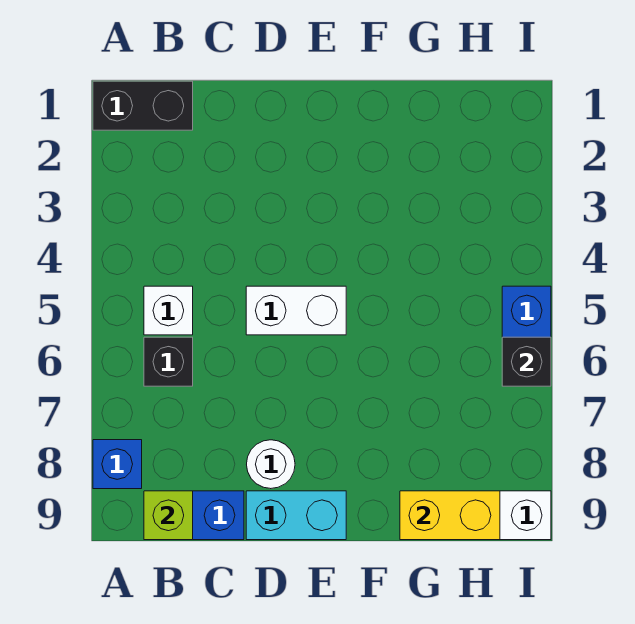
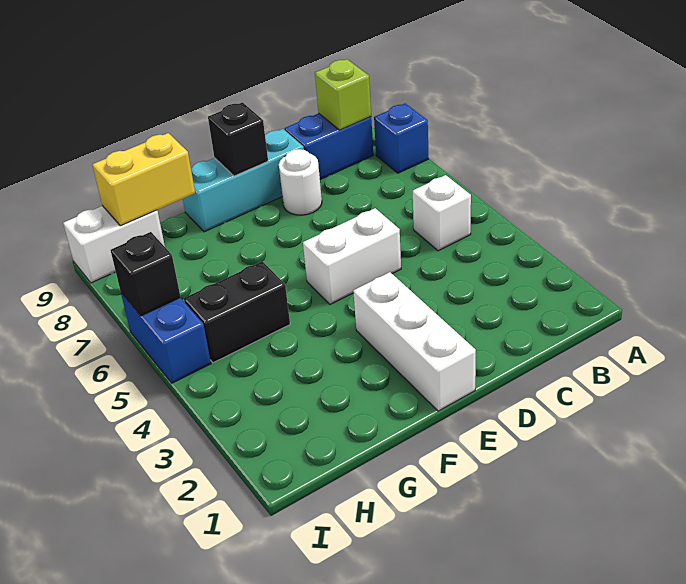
black brick A1:B1 level 1 -> black brick G5:H5 level 1
black brick B6 level 1 -> black brick E9 level 2
cyan brick D9:E9 level 1 -> cyan brick D9:F9 level 1
none -> white brick E1:E3 level 1

